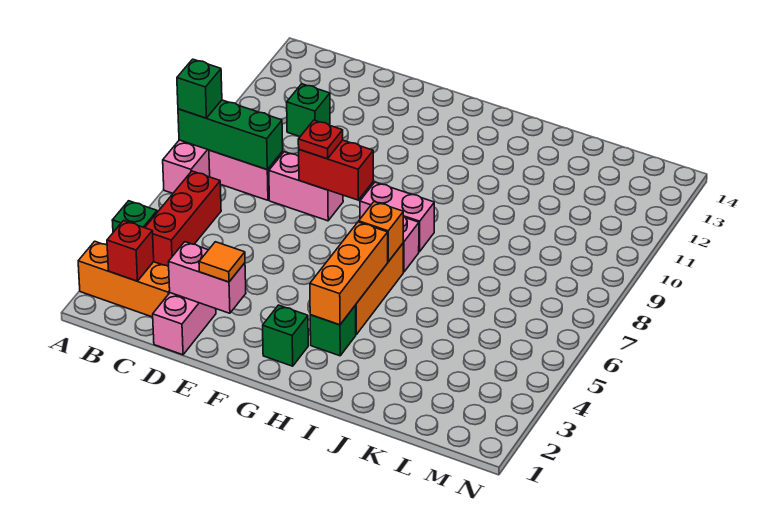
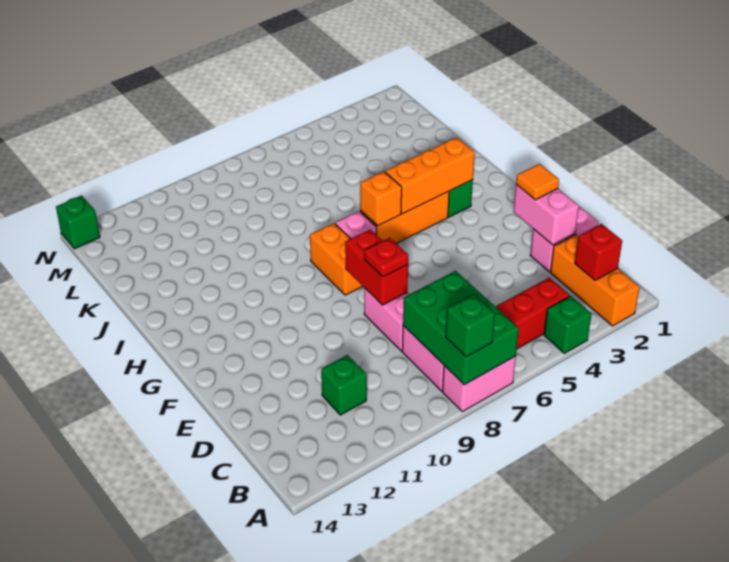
green brick A8:C8 level 2 -> green brick A7:C8 level 2
green brick G2 level 1 -> green brick N14 level 1
pink brick G8:H8 level 1 -> orange brick G8:H8 level 1

